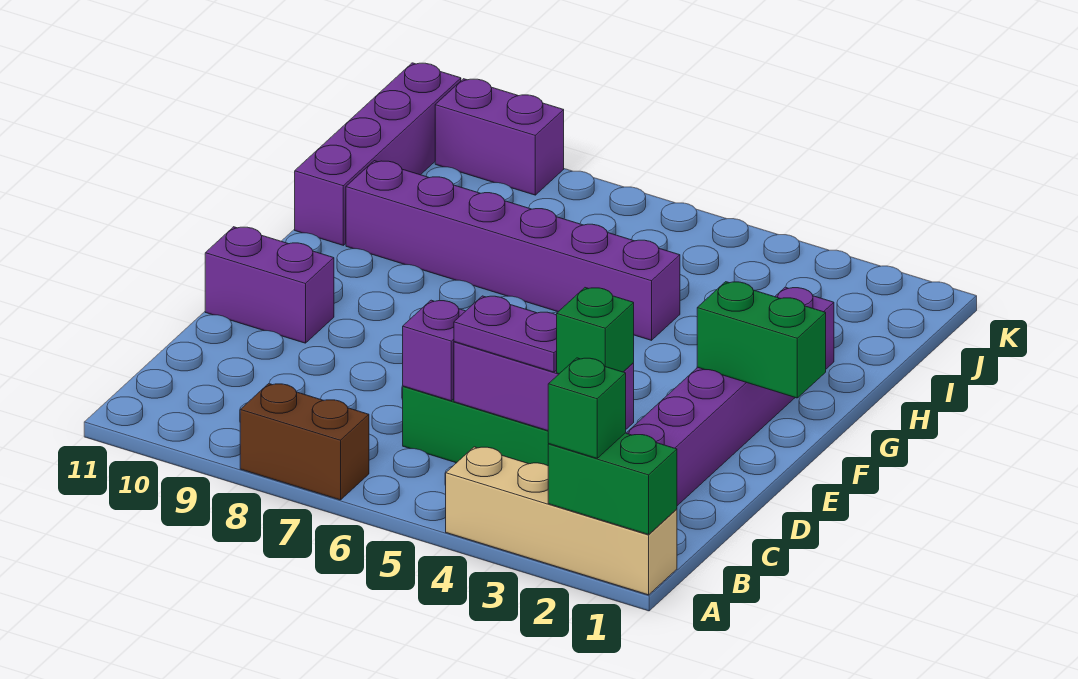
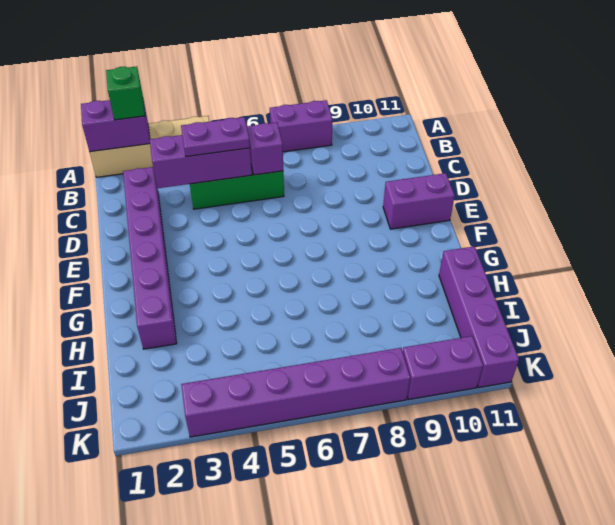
green brick A1:A2 level 2 -> purple brick A1:A2 level 2
brown brick A7:A8 level 1 -> purple brick A7:A8 level 1
green brick C3 level 3 -> none
green brick F1:F2 level 2 -> none
purple brick H5:H10 level 1 -> purple brick K3:K8 level 1

